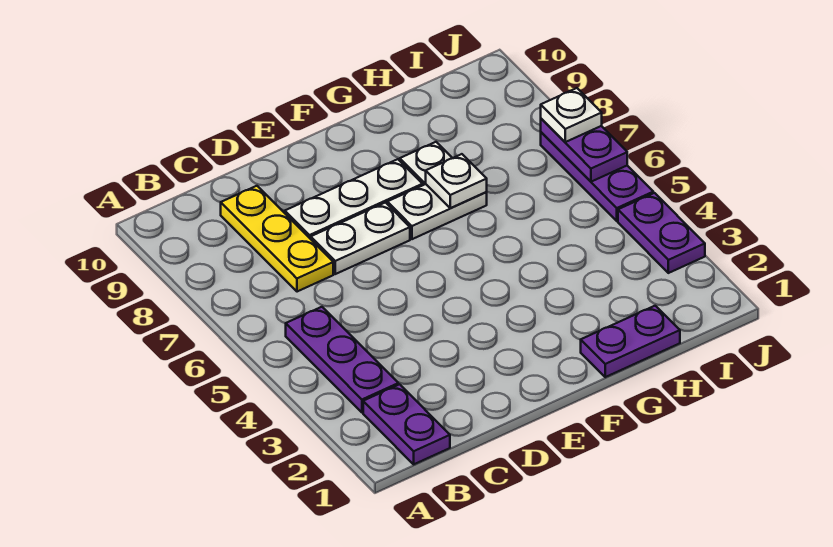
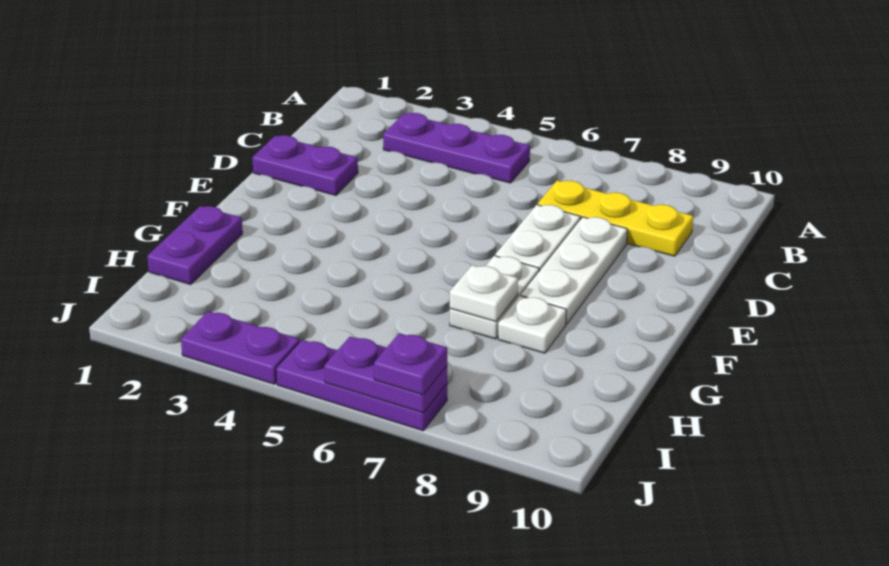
purple plate B1:B2 level 1 -> purple plate D1:D2 level 1
white plate J7 level 3 -> purple plate J7 level 3

